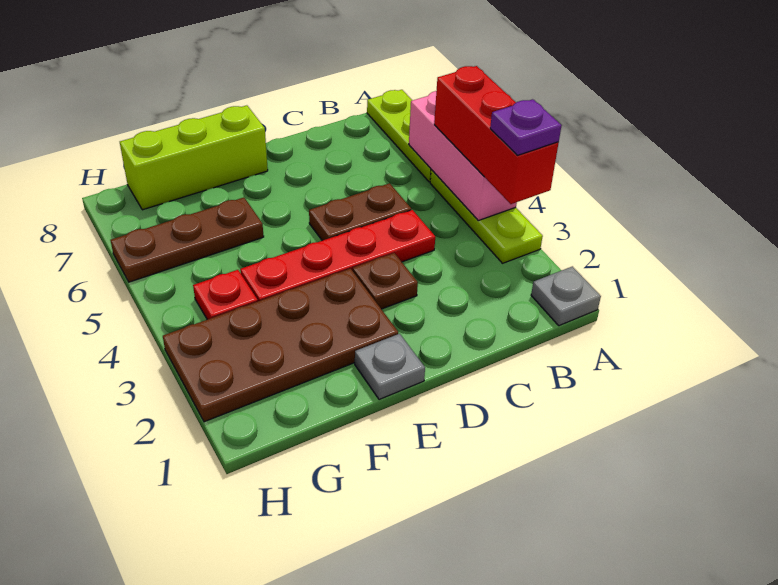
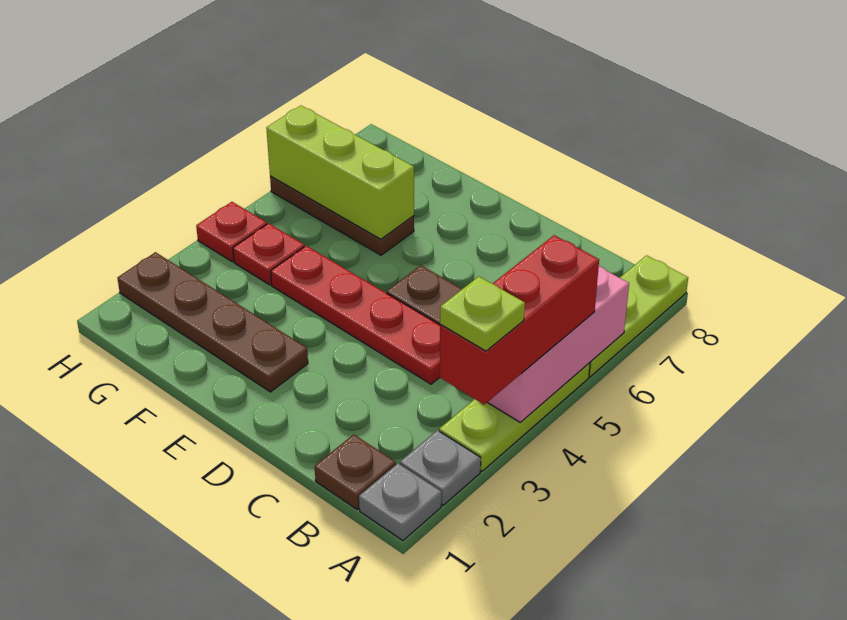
purple plate A3 level 4 -> lime plate A3 level 4
brown plate D3 level 1 -> brown plate B1 level 1
grey plate E1 level 1 -> grey plate A2 level 1
brown plate E2:H3 level 1 -> brown plate E2:H2 level 1
lime brick E8:G8 level 1 -> lime brick F6:H6 level 2
none -> red plate H4 level 1

